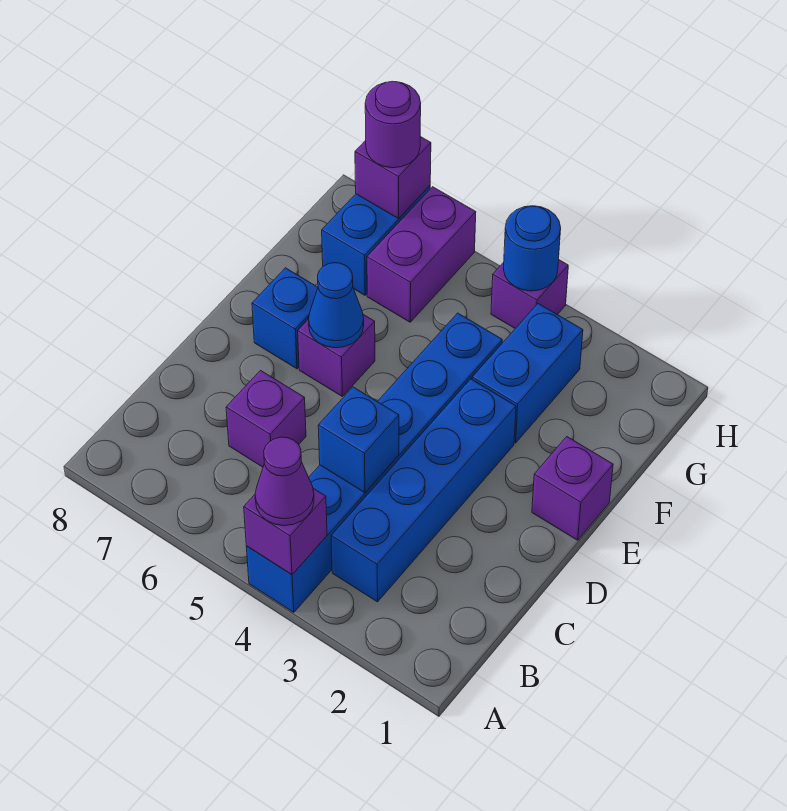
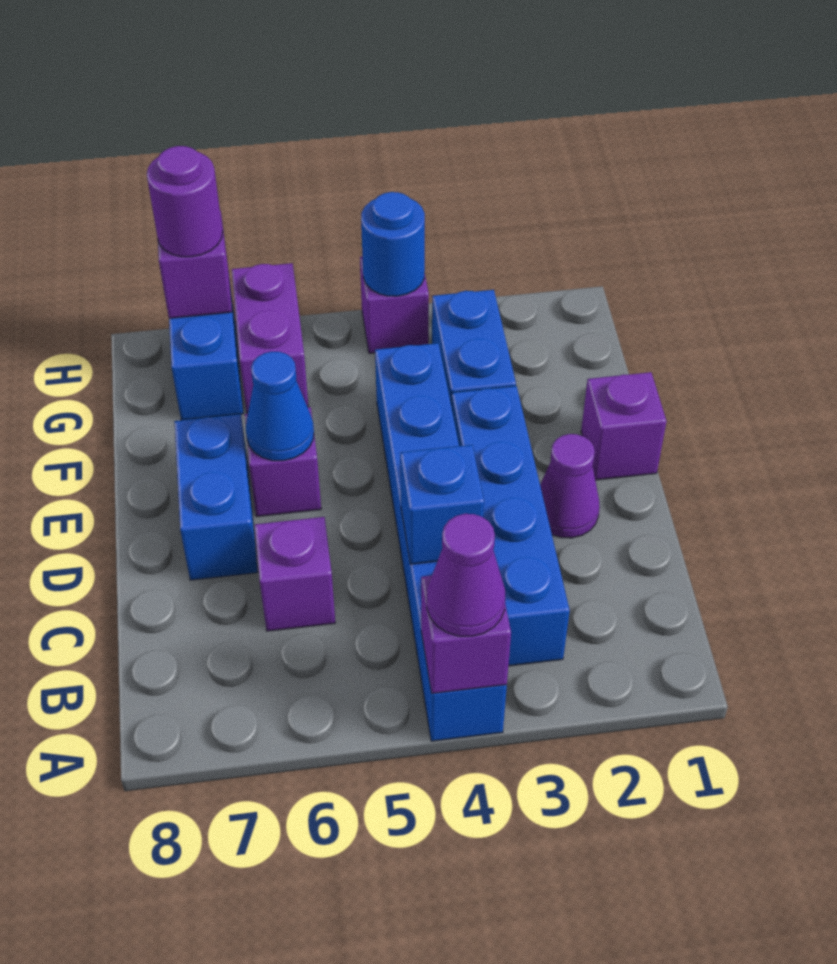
none -> purple cone D2 level 1
blue brick E7 level 1 -> blue brick D7:E7 level 1

